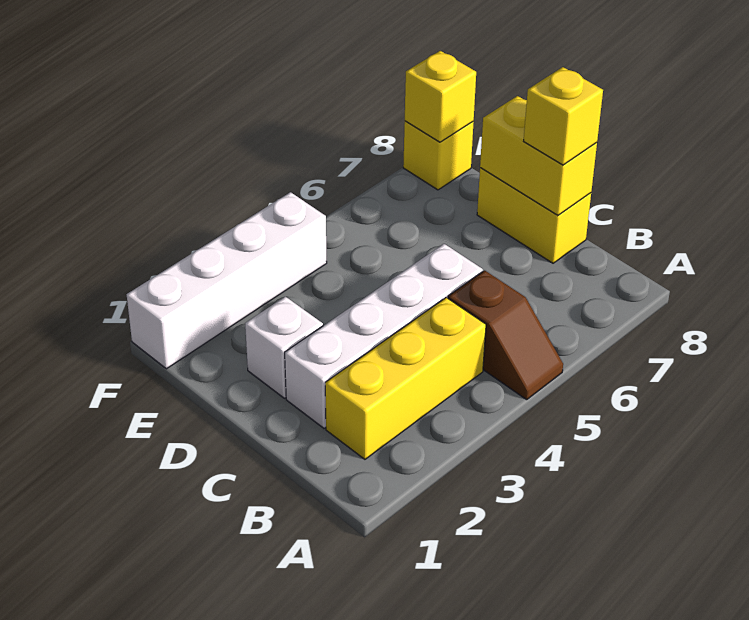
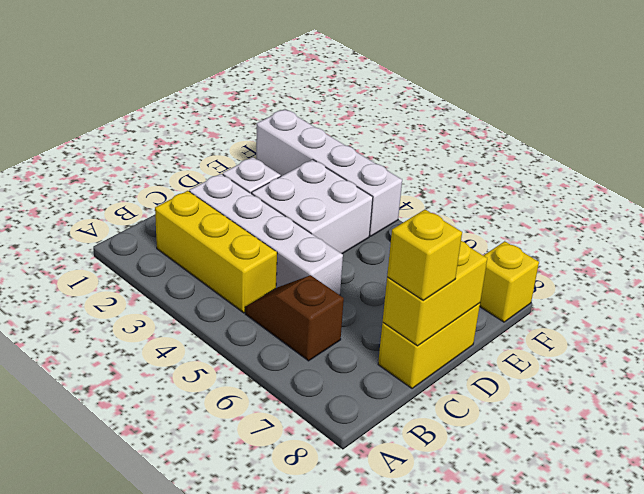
brown slope A5:B5 level 1 top B -> brown slope B5:B6 level 1 top 6
none -> white brick D3:E4 level 1
yellow brick F8 level 2 -> none

